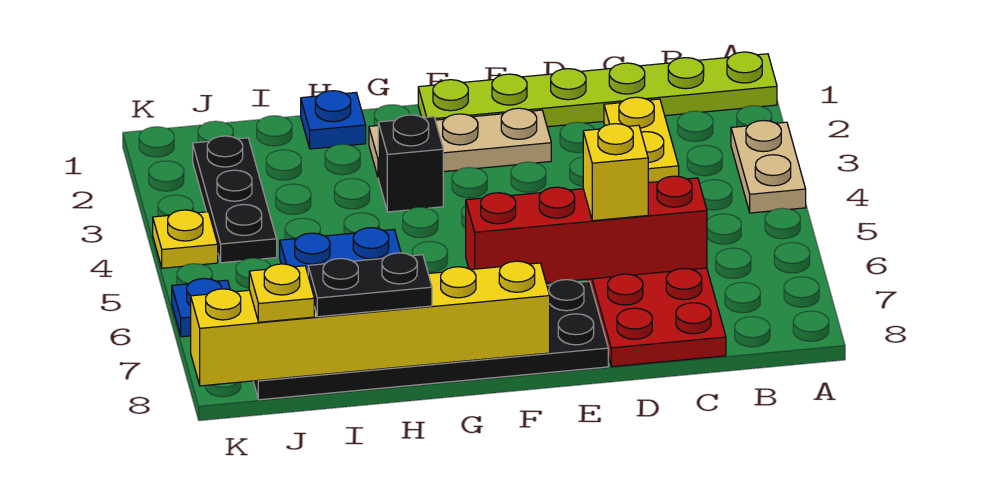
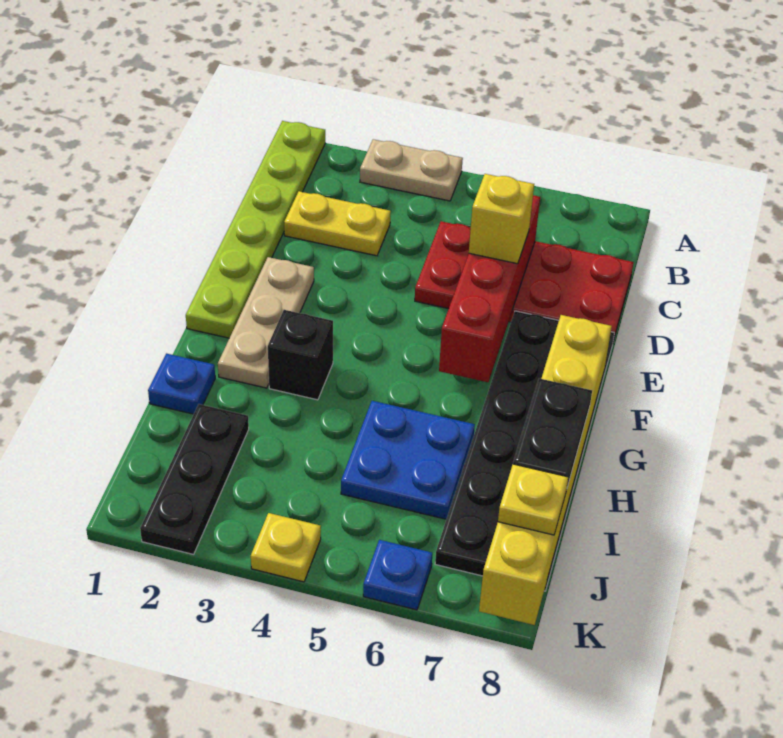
black plate J2:J4 level 1 -> black plate I2:K2 level 1

